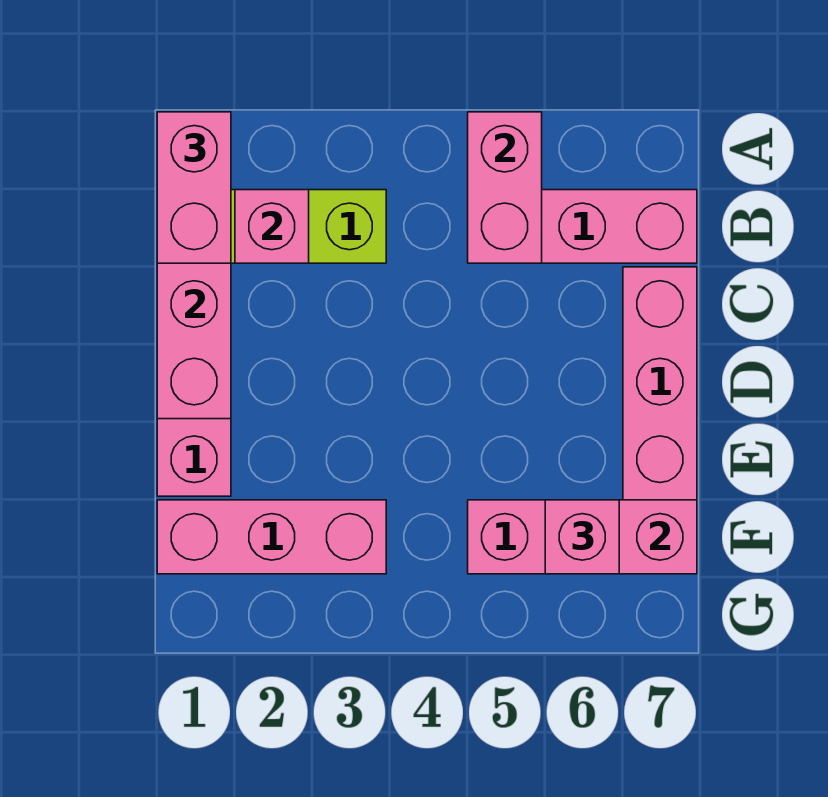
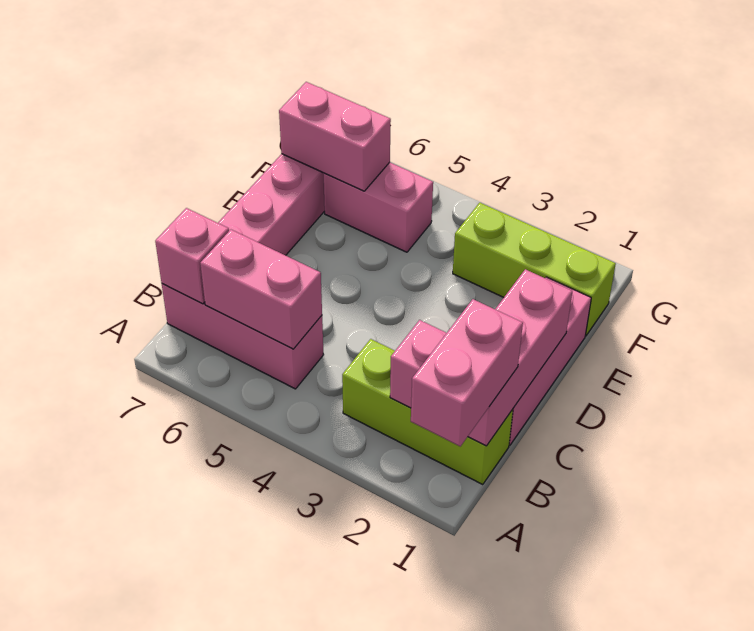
pink brick A5:B5 level 2 -> pink brick B5:B6 level 2
pink brick F1:F3 level 1 -> lime brick F1:F3 level 1
pink brick F6 level 3 -> pink brick B7 level 2

